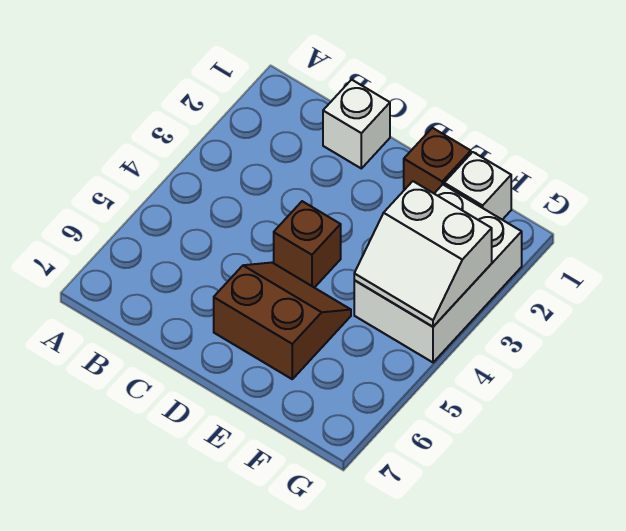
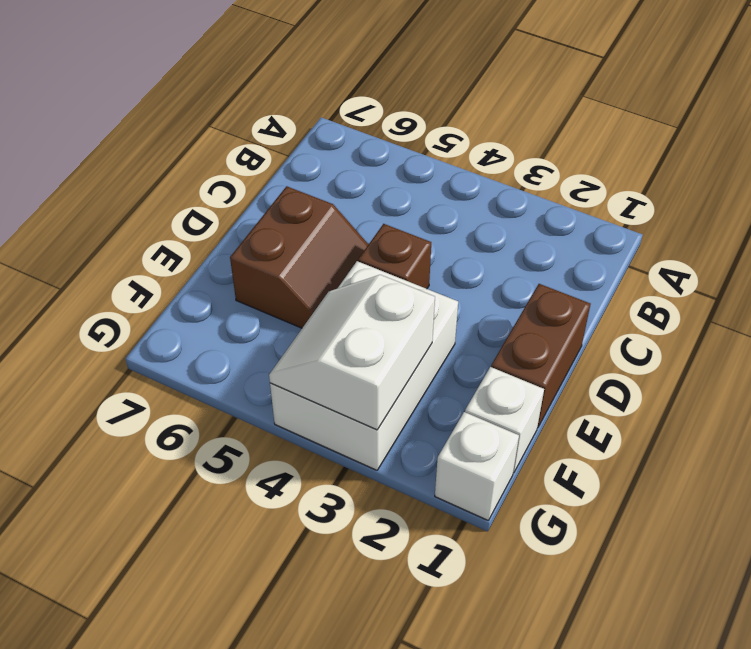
white brick C1 level 1 -> white brick G1 level 1
brown brick E1 level 1 -> brown brick D1:E1 level 1
white brick F2:G4 level 1 -> white brick E3:G4 level 1

